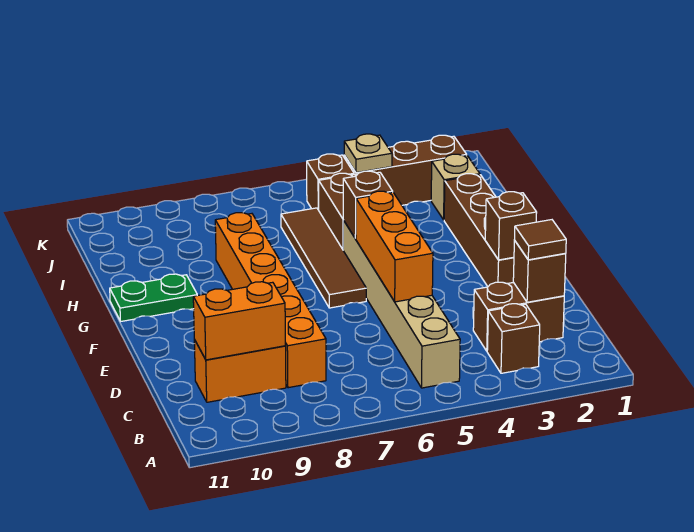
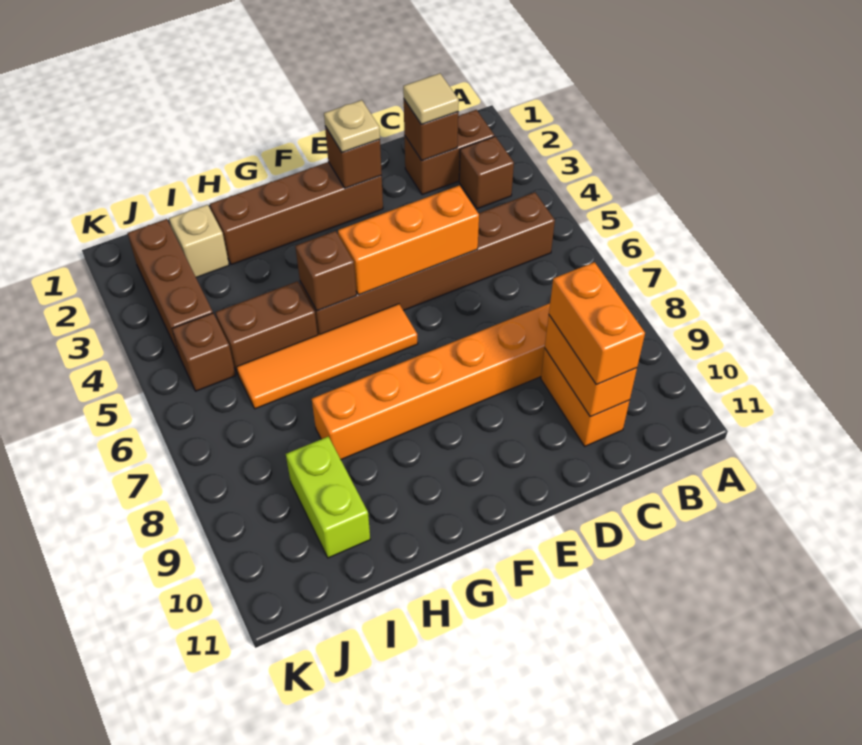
tan brick B5:G5 level 1 -> brown brick B5:G5 level 1
brown brick C2:C3 level 1 -> brown brick B2:C2 level 1
brown tile C2 level 3 -> tan tile C2 level 3
none -> orange brick C9:C10 level 3
brown tile F6:I6 level 1 -> orange tile F6:I6 level 1
green plate G10:G11 level 1 -> none
none -> lime brick I9:I10 level 1
tan plate J4 level 2 -> tan plate E2 level 3

